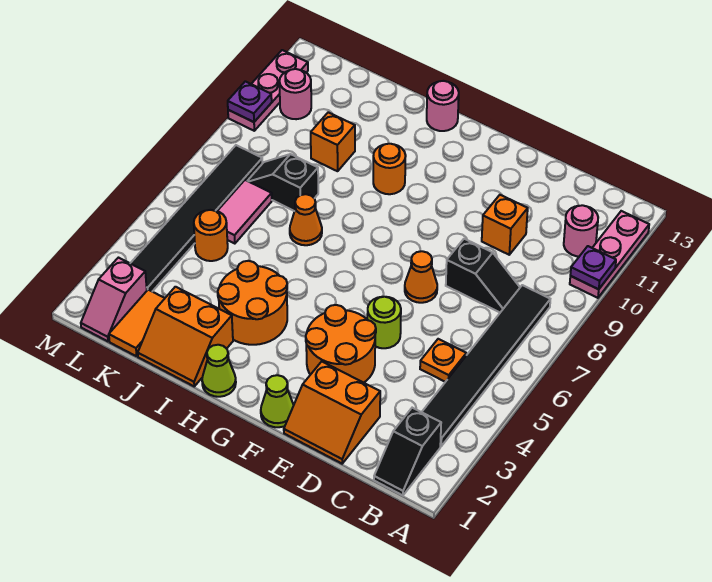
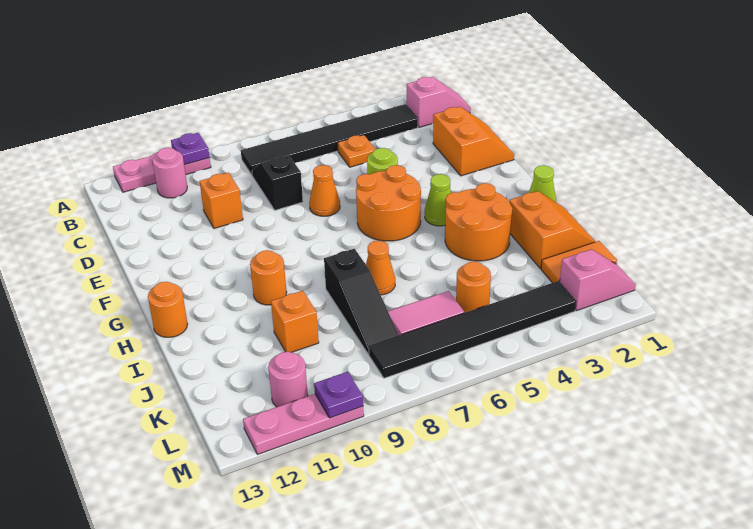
black slope B1:B2 level 1 top 2 -> pink slope B1:B2 level 1 top 2
orange round brick E3:F4 level 1 -> orange round brick F5:G6 level 1
lime cone F1 level 1 -> lime cone G4 level 1
pink round brick H13 level 1 -> orange round brick H13 level 1
black slope J8:K8 level 1 top J -> black slope I8:K8 level 1 top I

